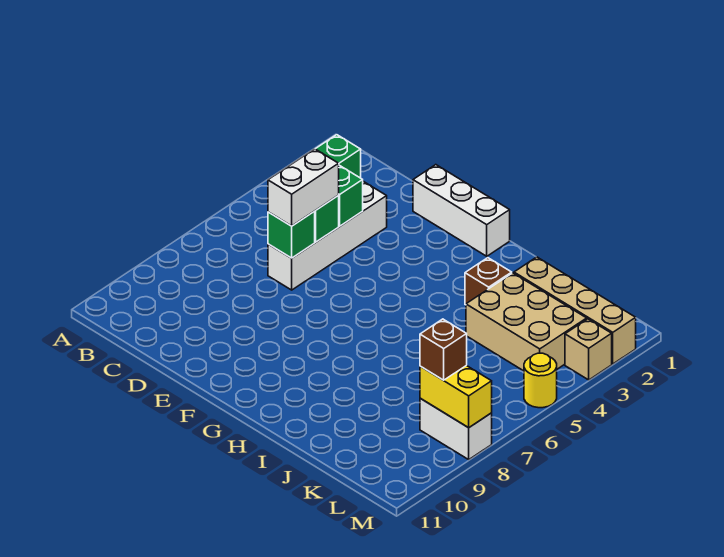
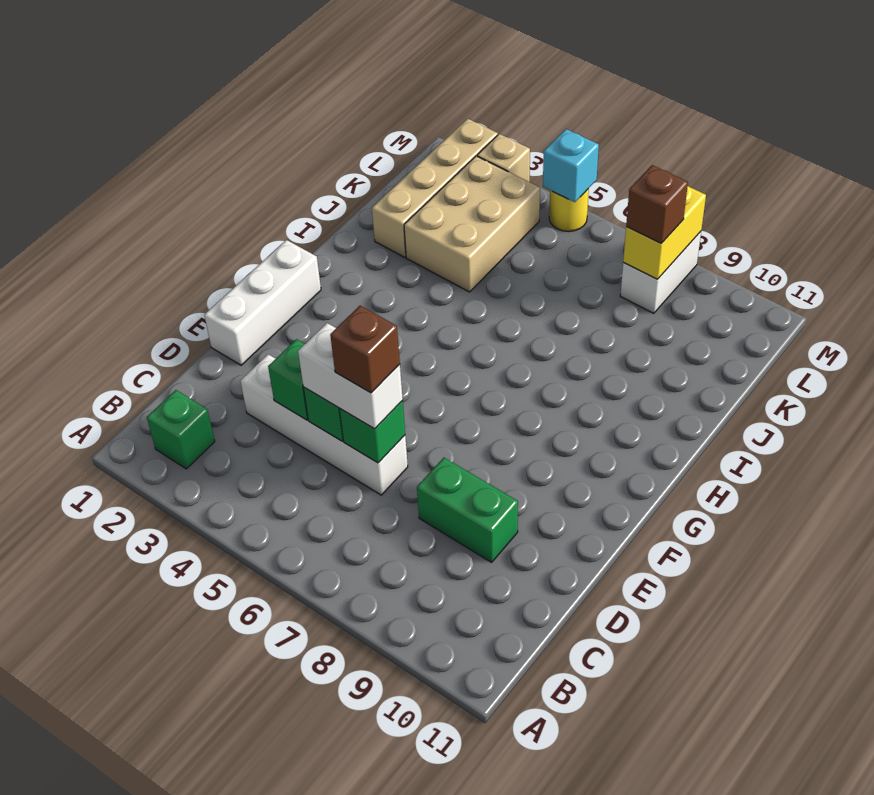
none -> green brick D8:D9 level 1
brown brick I3 level 1 -> brown brick D6 level 4
none -> cyan brick M5 level 2

